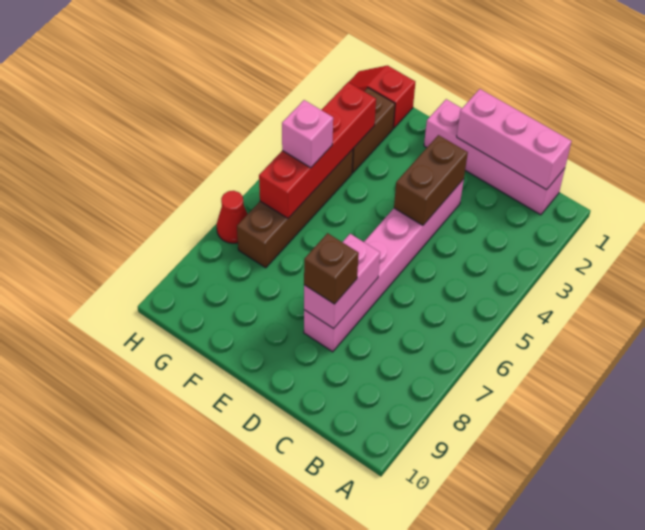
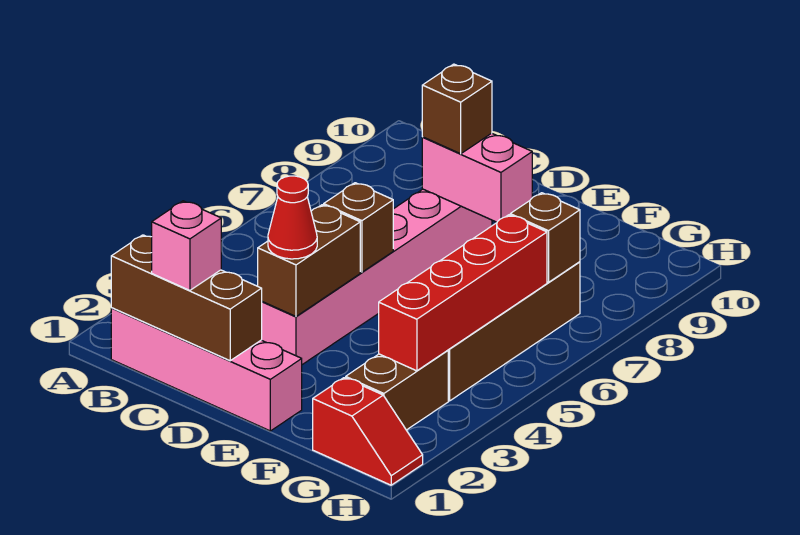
pink brick B1:D1 level 2 -> brown brick B1:D1 level 2
none -> brown brick D5 level 2
pink brick D7:D8 level 2 -> pink brick D8:E8 level 2
pink brick G5 level 3 -> pink brick C1 level 3
none -> brown brick G7 level 2
red cone H7 level 1 -> red cone D3 level 3

